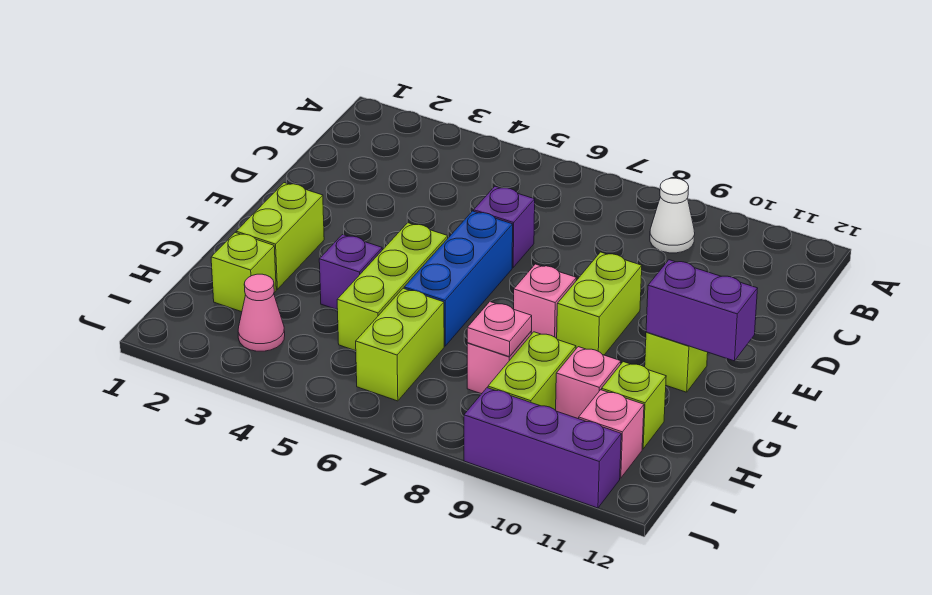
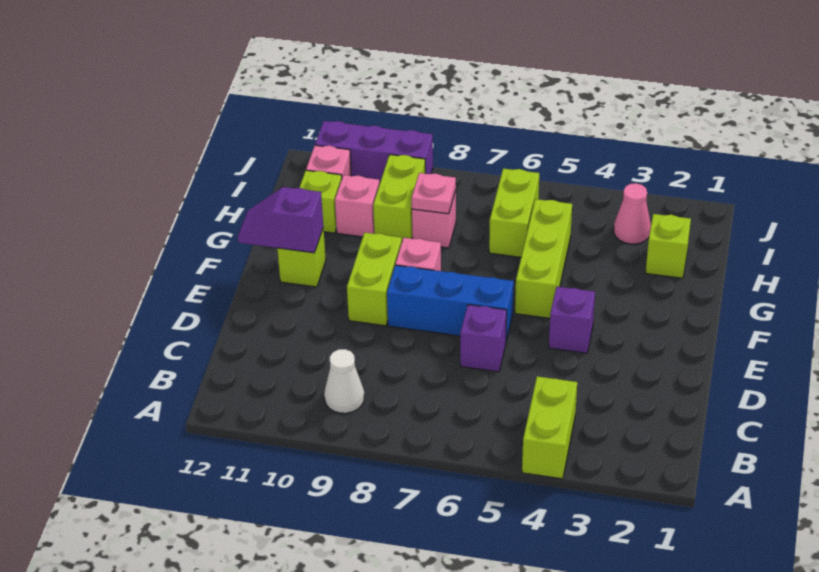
blue brick E6:G6 level 1 -> blue brick E6:E8 level 1
lime brick F2:G2 level 1 -> lime brick A4:B4 level 1
purple brick F11:F12 level 2 -> purple slope F11:F12 level 2 top 11
purple brick G4 level 1 -> purple brick E4 level 1

